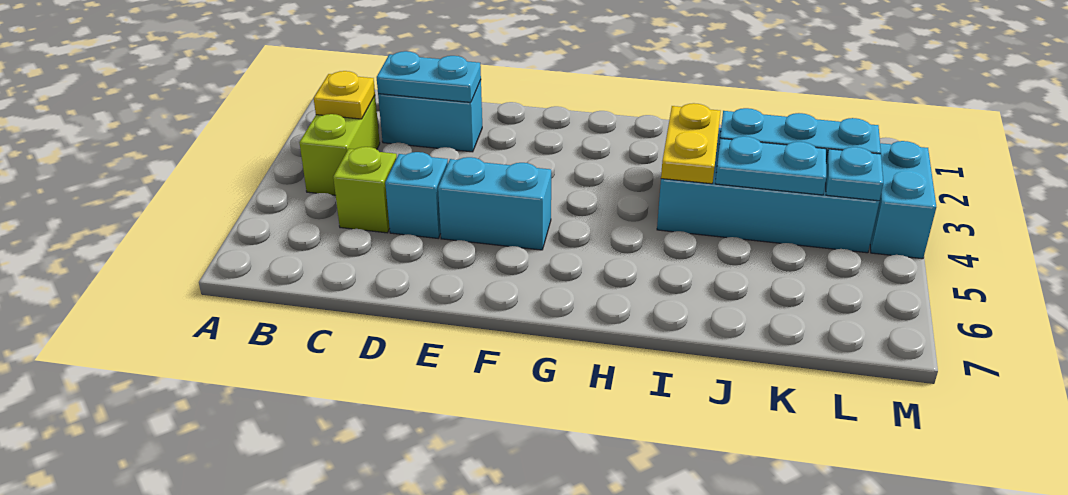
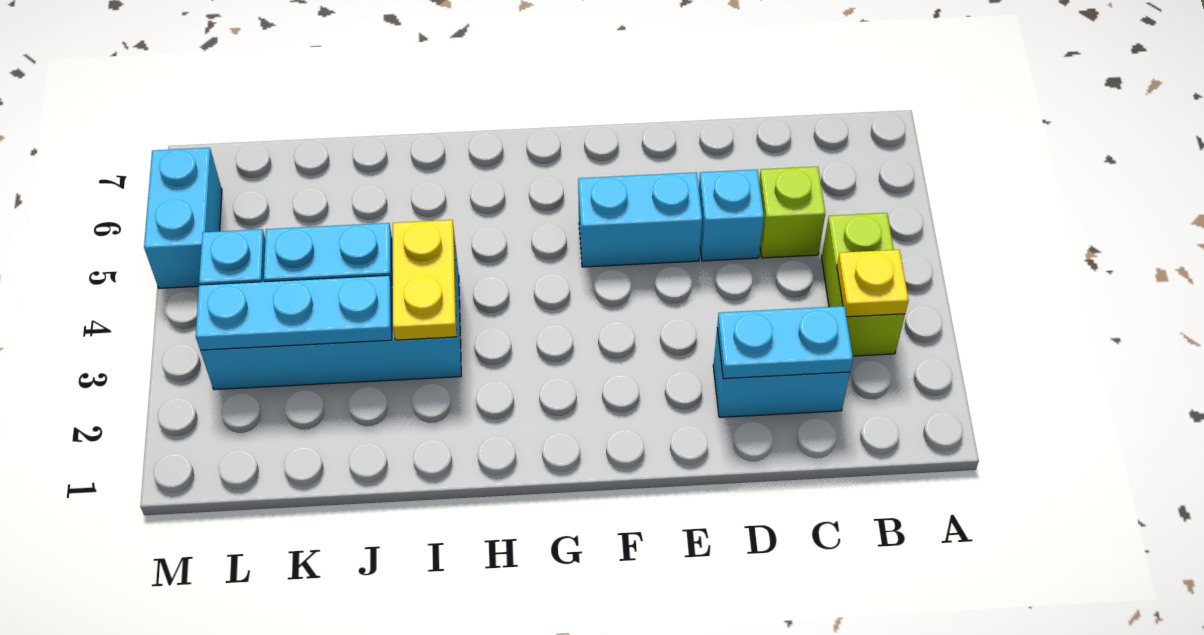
cyan brick M3:M4 level 1 -> cyan brick M5:M6 level 1

